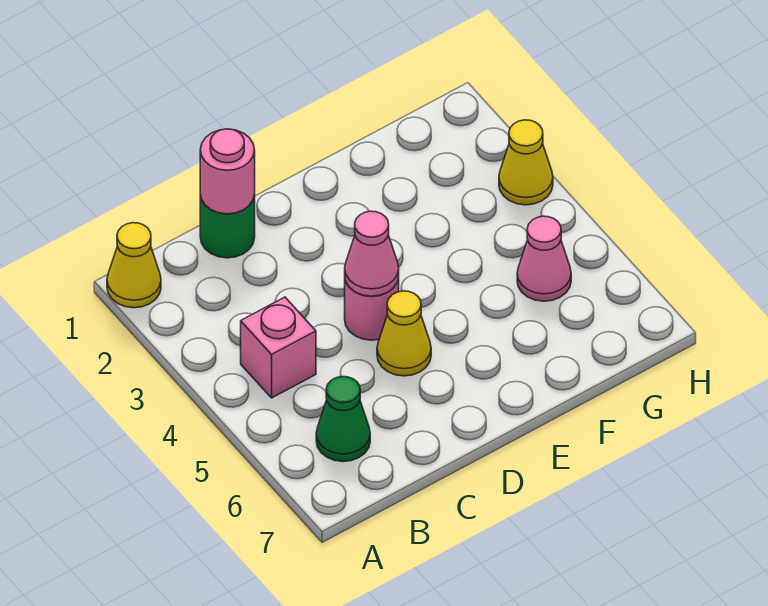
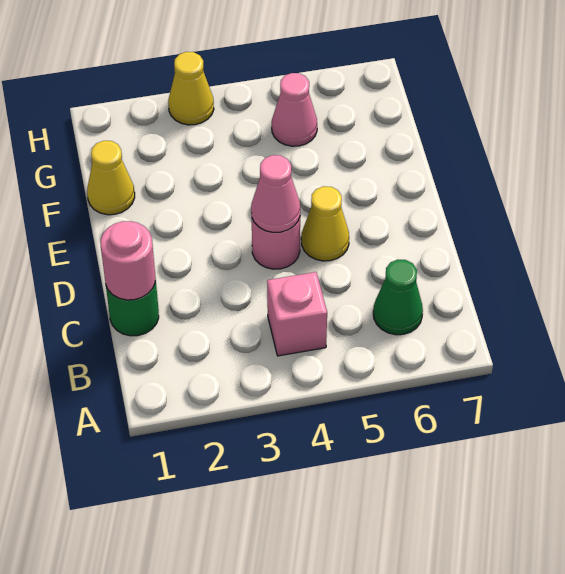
yellow cone A1 level 1 -> yellow cone F1 level 1

